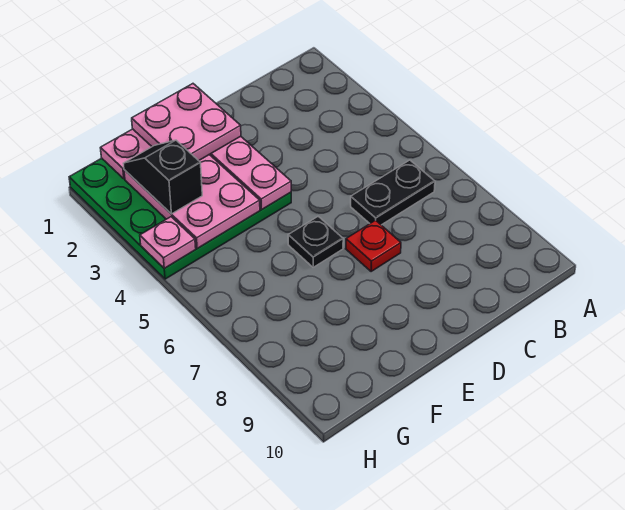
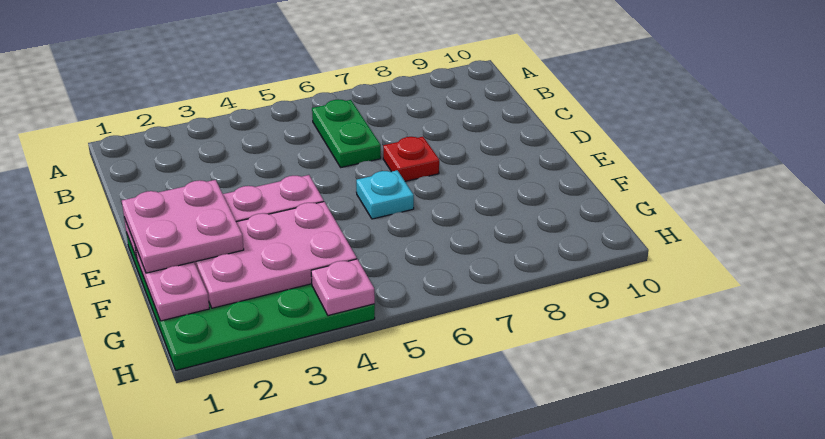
black plate B6:C6 level 1 -> green plate B6:C6 level 1
black plate E6 level 1 -> cyan plate E6 level 1
black slope G2:G3 level 3 top 3 -> none

